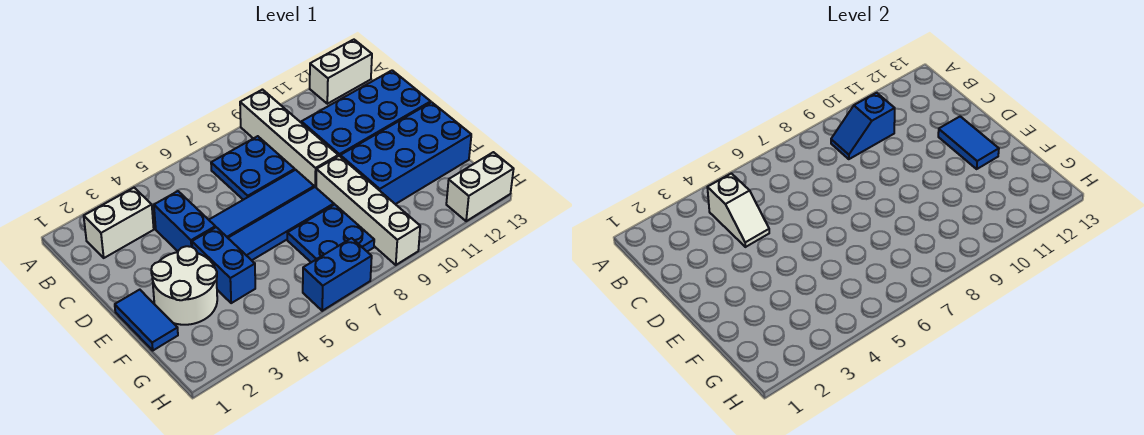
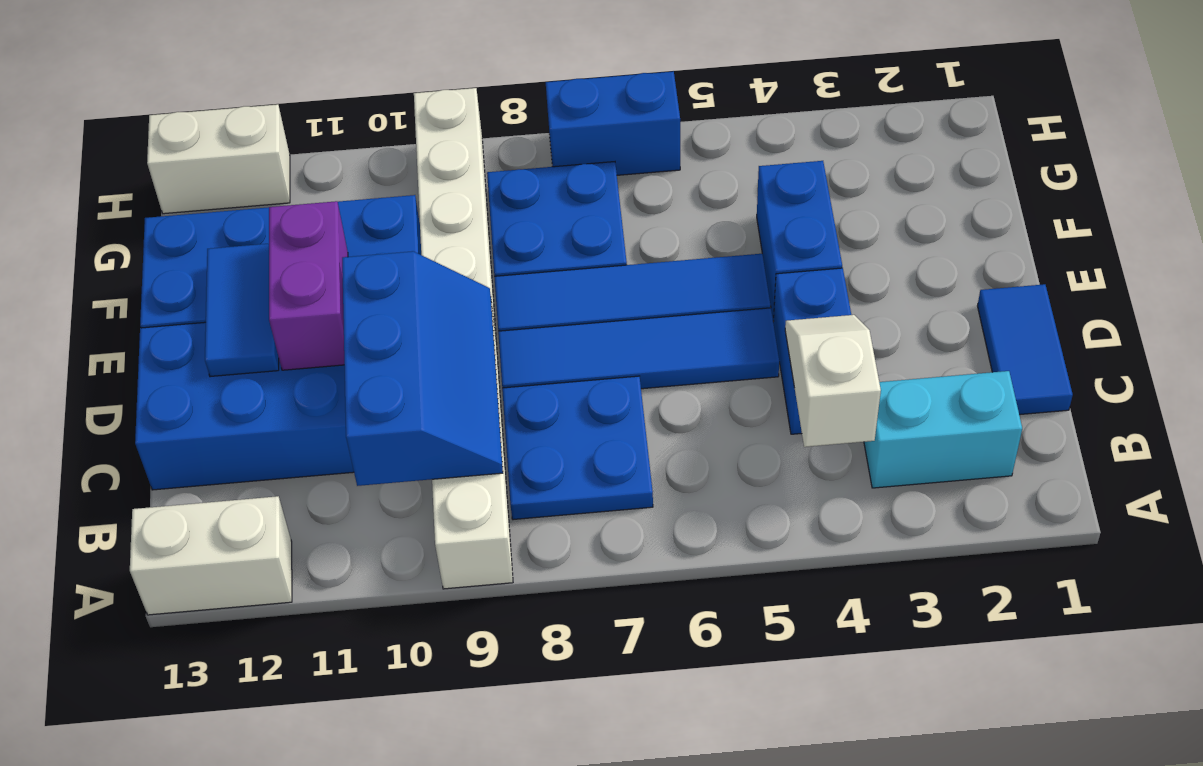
white brick B2:B3 level 1 -> cyan brick B2:B3 level 1
blue slope B9:B10 level 2 top 10 -> blue slope B9:D10 level 2 top 10
none -> purple brick D11:E11 level 2
blue tile E1:F1 level 1 -> blue tile C1:D1 level 1
white round brick E2:F3 level 1 -> none

